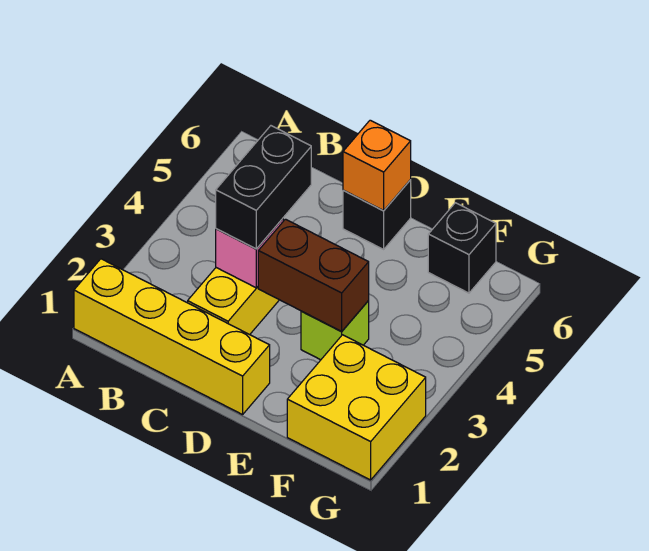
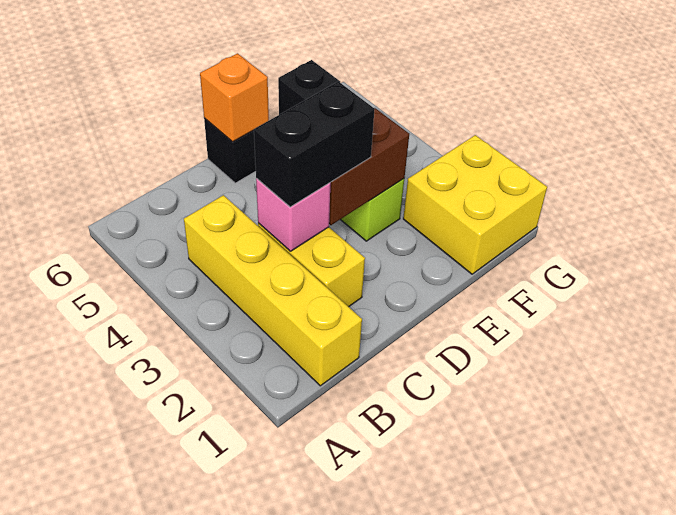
yellow brick A1:D1 level 1 -> yellow brick B1:B4 level 1
black brick C3:C4 level 3 -> black brick C3:D3 level 3

